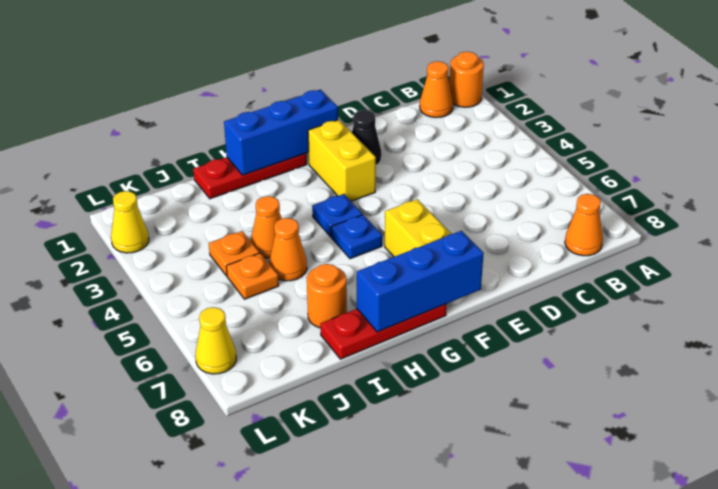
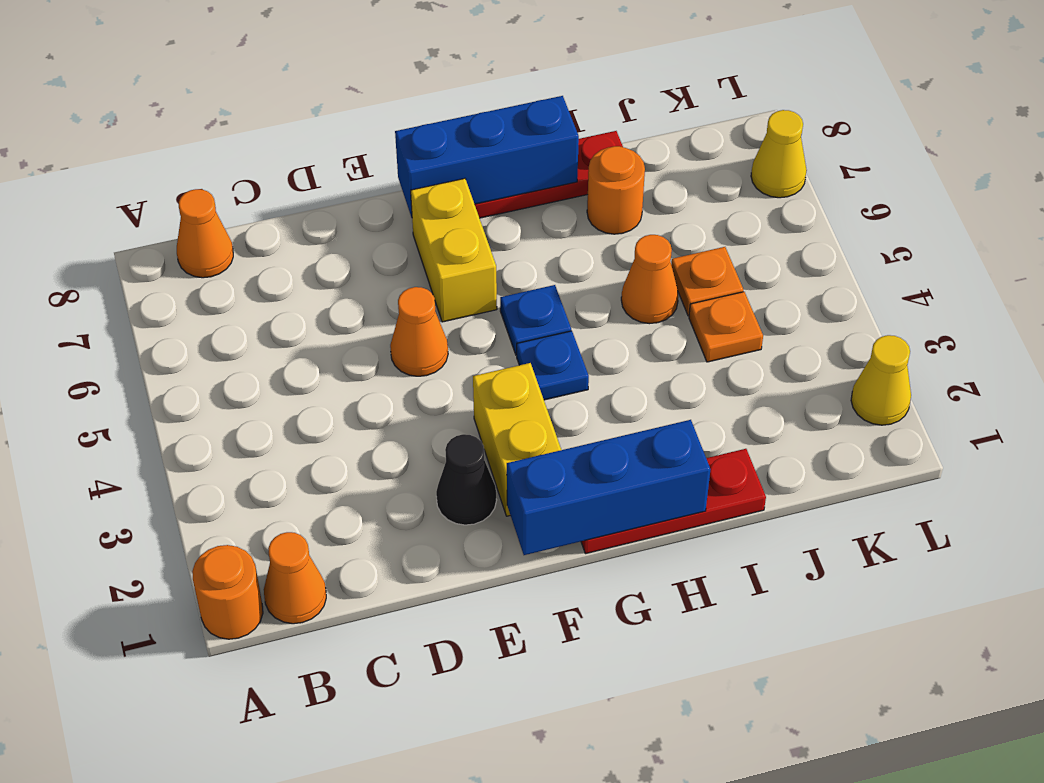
orange cone I4 level 1 -> orange cone E5 level 1

